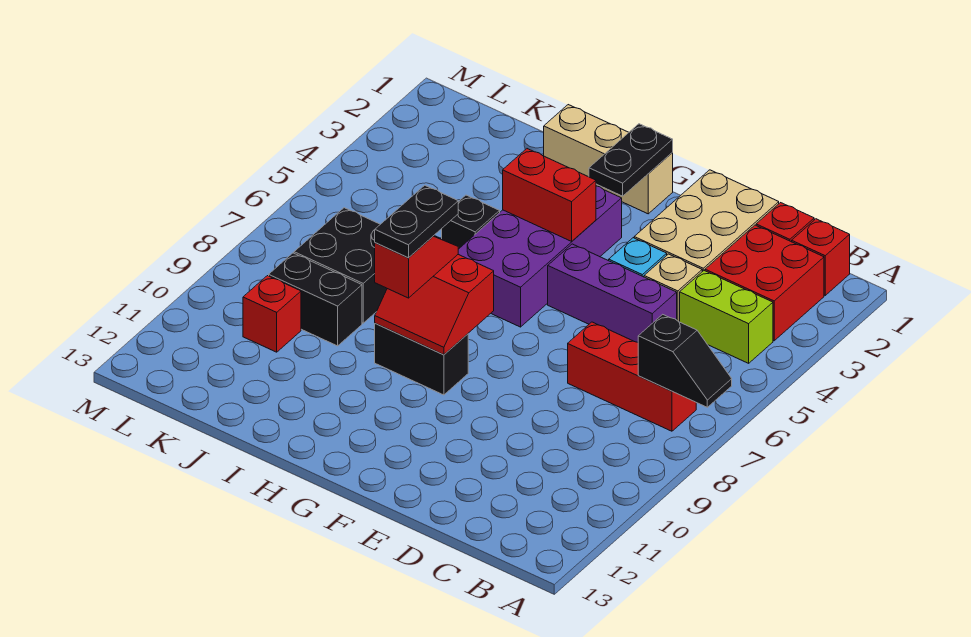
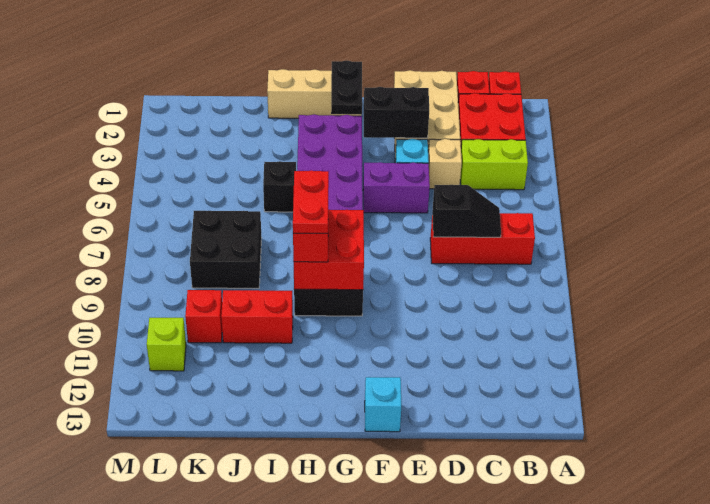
black slope A7:B7 level 2 top B -> black slope C7:D7 level 2 top D
purple brick D5:F5 level 1 -> purple brick E5:F5 level 1
none -> cyan brick F13 level 1
red brick G4:H4 level 2 -> red brick I10:J10 level 1
red slope G8:H9 level 2 top 8 -> red brick G8:H9 level 2
black plate H8:H9 level 4 -> red plate H8:H9 level 4
black brick J9:K9 level 1 -> black brick E3:F3 level 2
none -> lime brick L11 level 1

